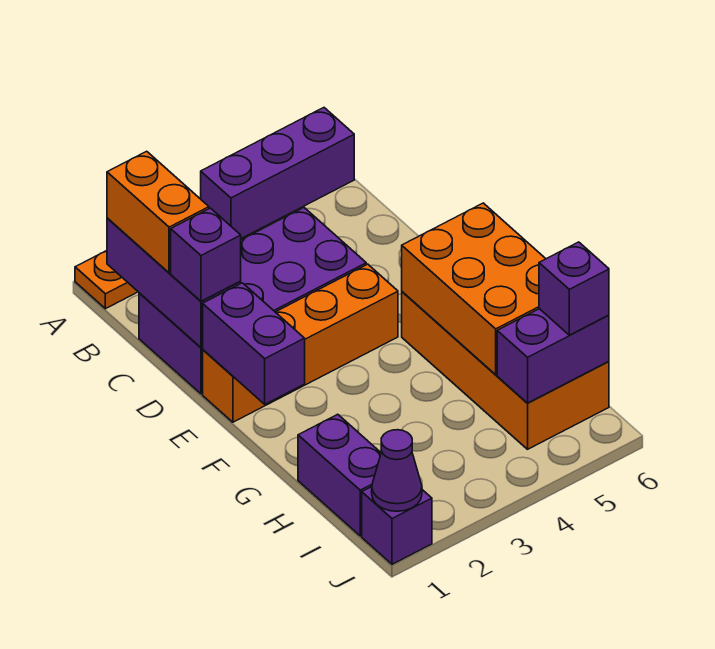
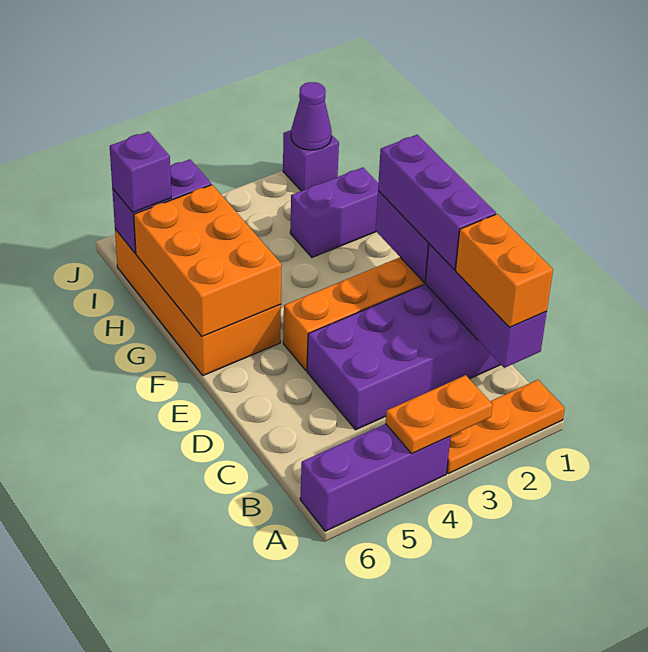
none -> orange plate A3:A4 level 2
purple brick D1 level 3 -> purple brick D1:F1 level 3
purple brick H1:I1 level 1 -> purple brick H1:H2 level 1

